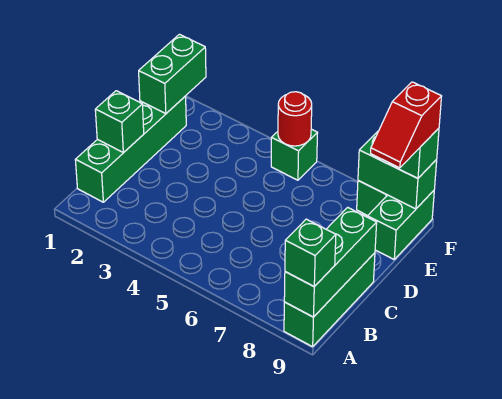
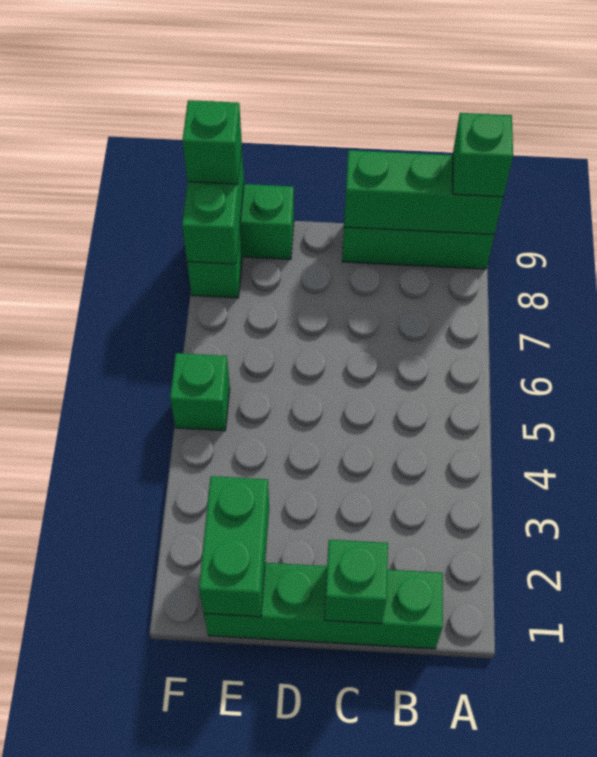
green brick E1:F1 level 2 -> green brick E1:E2 level 2
red slope E9:F9 level 4 top F -> none
red round brick F5 level 2 -> none

